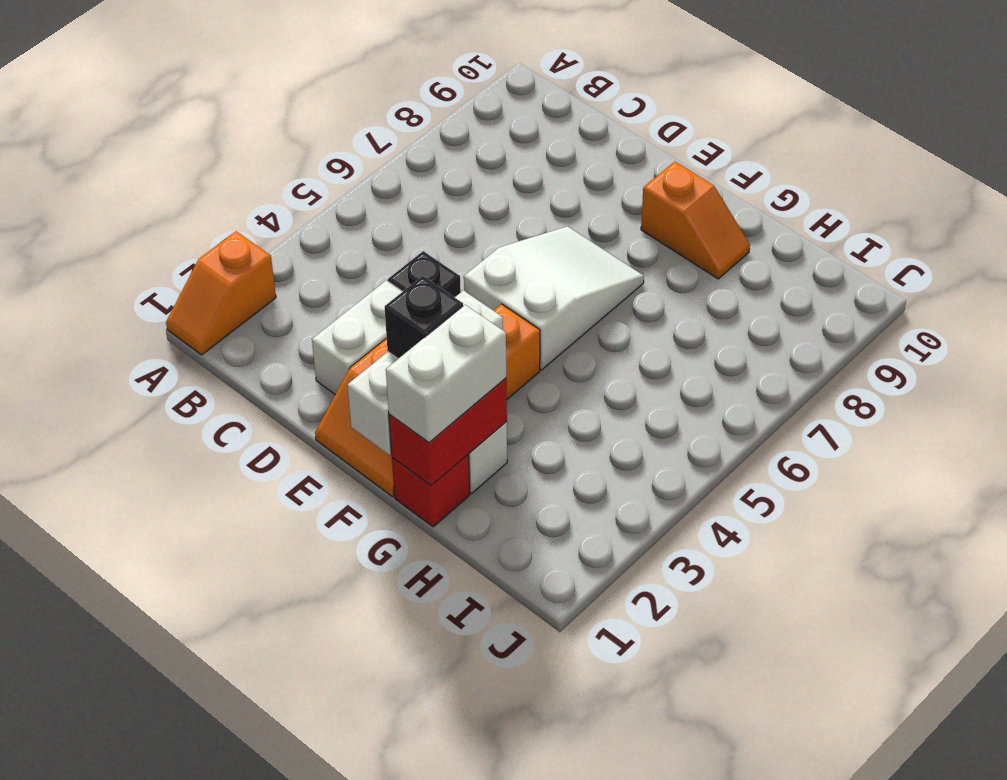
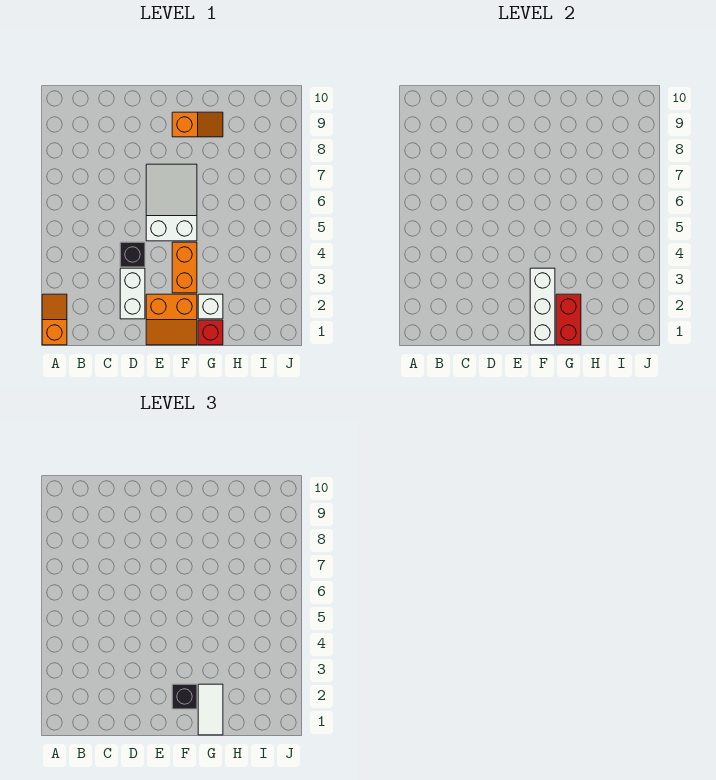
orange slope A1:A2 level 1 top 2 -> orange slope A1:A2 level 1 top 1
white brick G1:G2 level 3 -> white tile G1:G2 level 3

